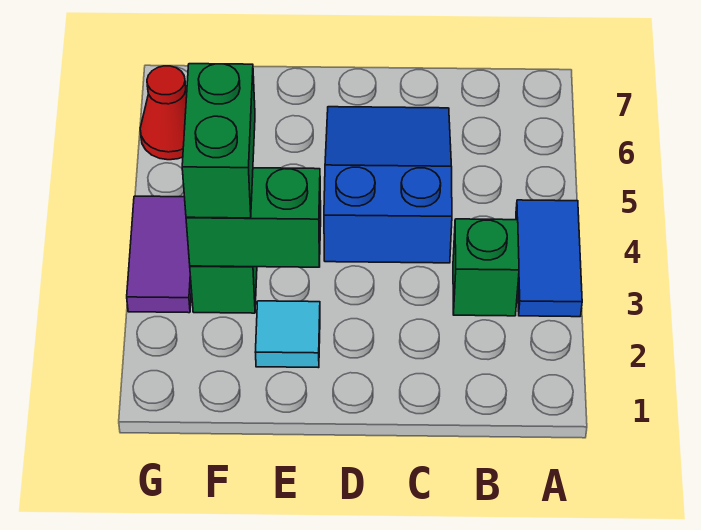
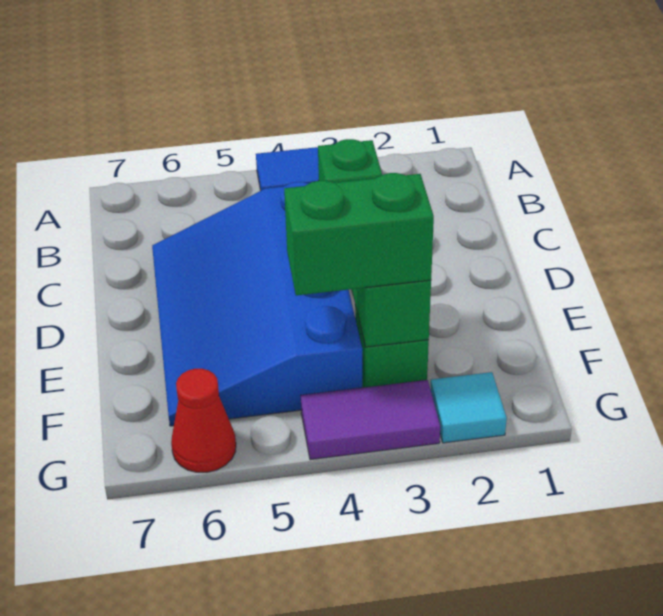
blue slope C4:D6 level 1 top 4 -> blue slope C4:F6 level 1 top 4
cyan tile E2 level 1 -> cyan tile G2 level 1

